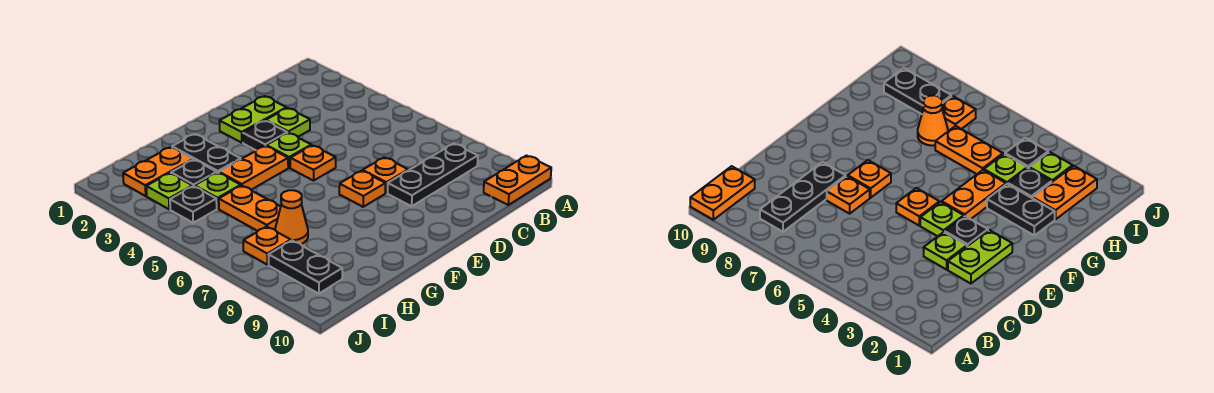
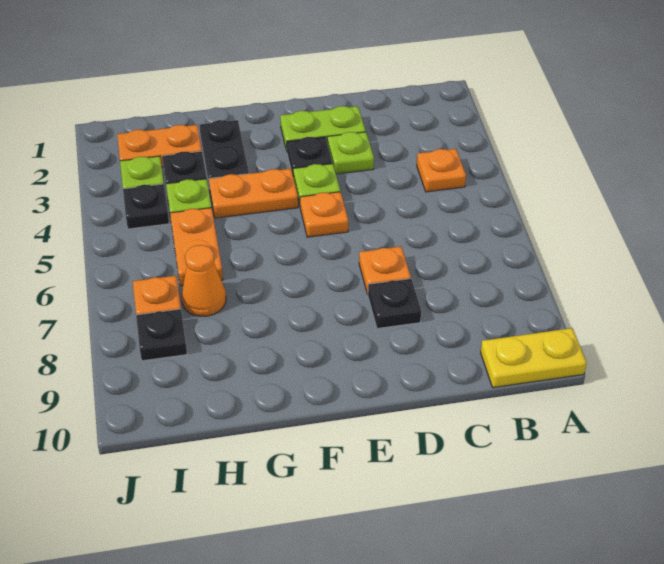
orange plate A10:B10 level 1 -> yellow plate A10:B10 level 1
black plate B8:D8 level 1 -> black plate D8 level 1
orange plate E7 level 1 -> orange plate B4 level 1
black plate I8:I9 level 1 -> black plate I8 level 1

